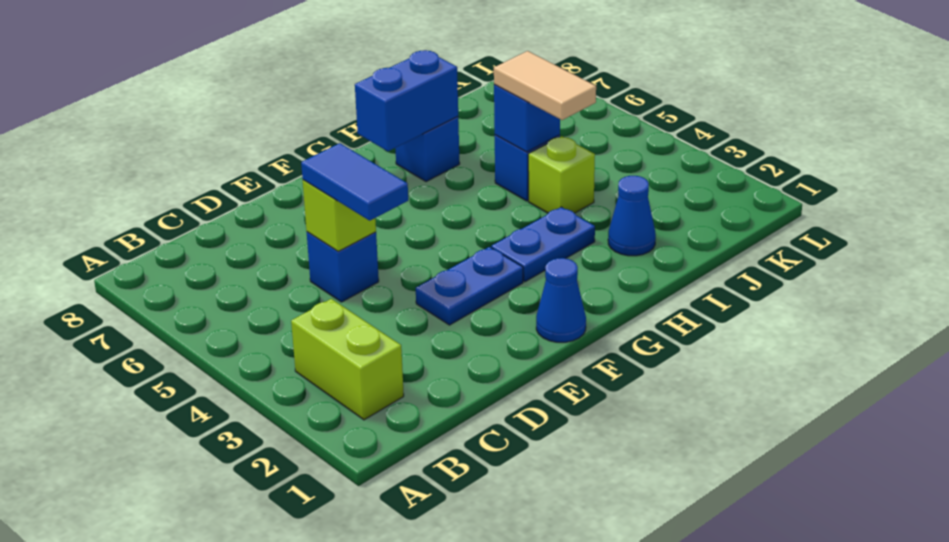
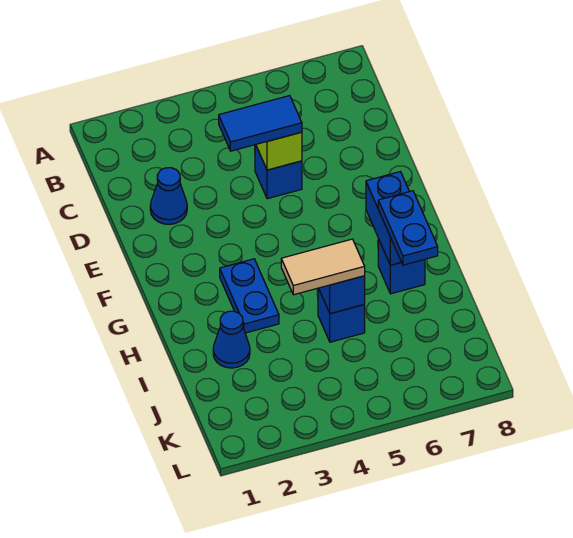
lime brick B2:B3 level 1 -> none
blue plate E3:F3 level 1 -> blue plate H7:I7 level 3
blue cone F1 level 1 -> blue cone D2 level 1
lime brick I4 level 1 -> none

